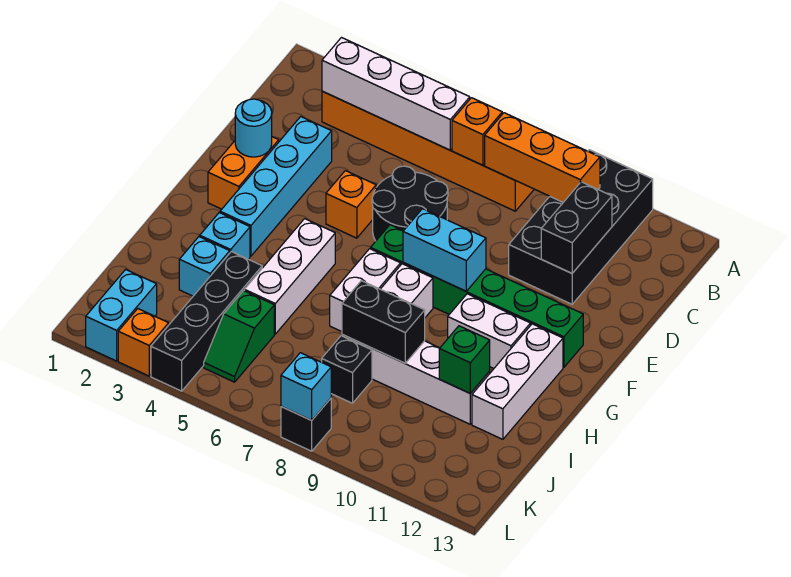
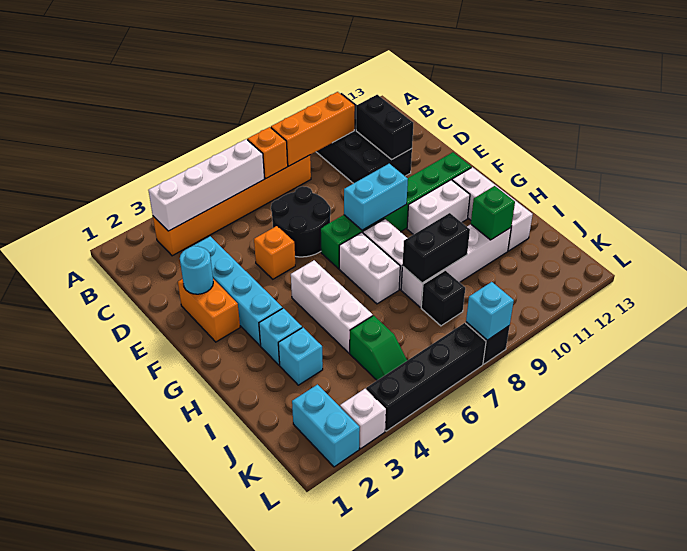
black brick I4:L4 level 1 -> black brick L4:L7 level 1
orange brick L3 level 1 -> white brick L3 level 1

